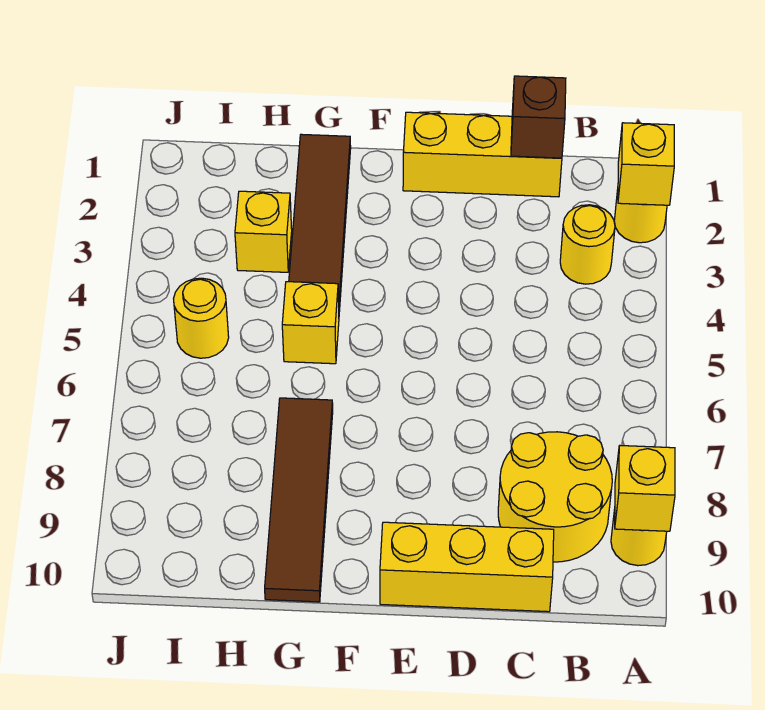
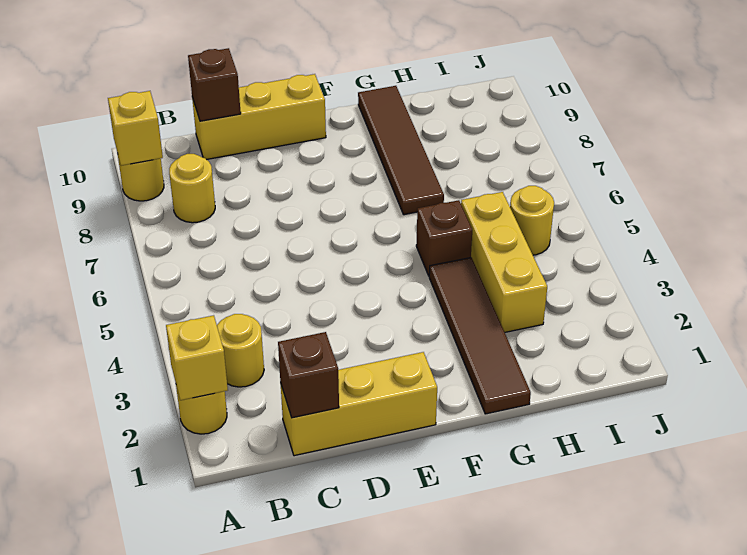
yellow round brick B8:C9 level 1 -> yellow round brick B8 level 1
none -> brown brick C10 level 2
yellow brick G5 level 1 -> brown brick G5 level 1
yellow brick H3 level 1 -> yellow brick H3:H5 level 1

